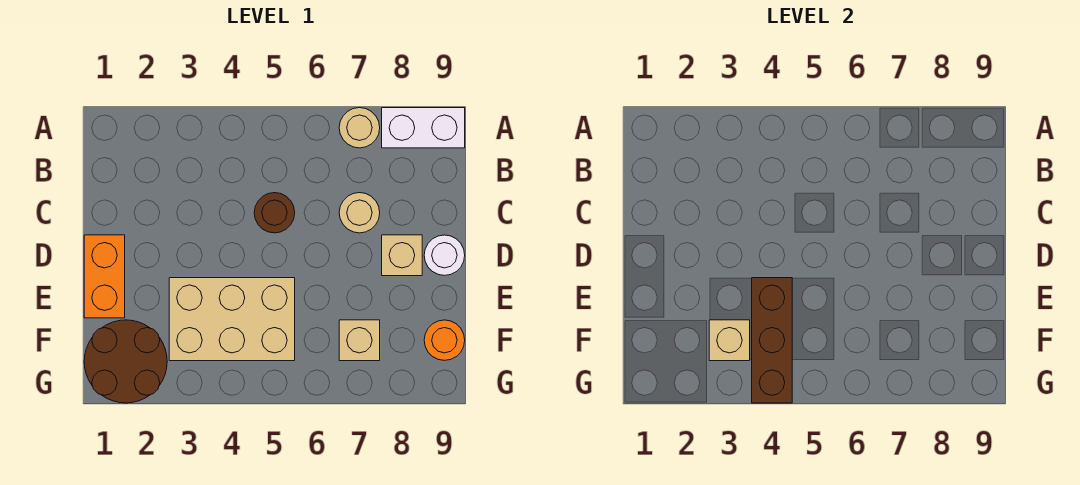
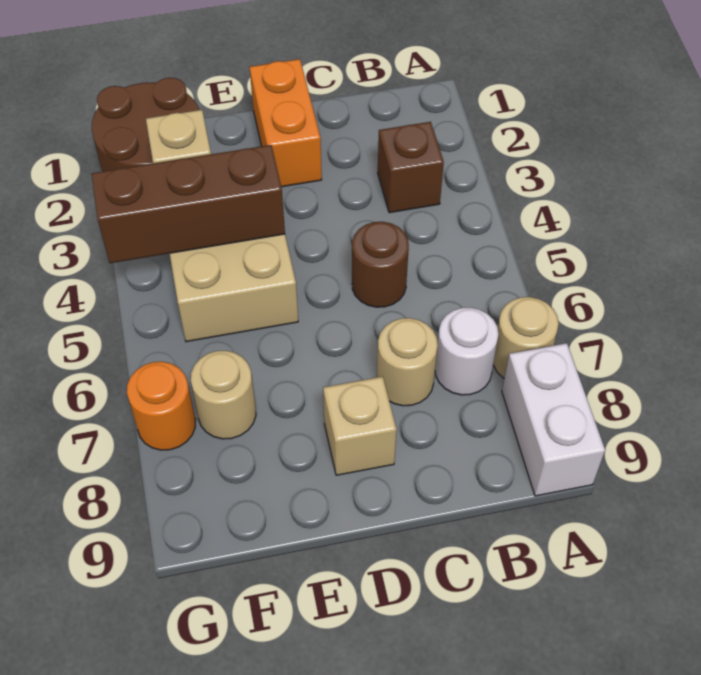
none -> brown brick B3 level 1
orange brick D1:E1 level 1 -> orange brick D1:D2 level 1
white round brick D9 level 1 -> white round brick B7 level 1
tan brick F7 level 1 -> tan round brick F7 level 1
orange round brick F9 level 1 -> orange round brick G7 level 1

